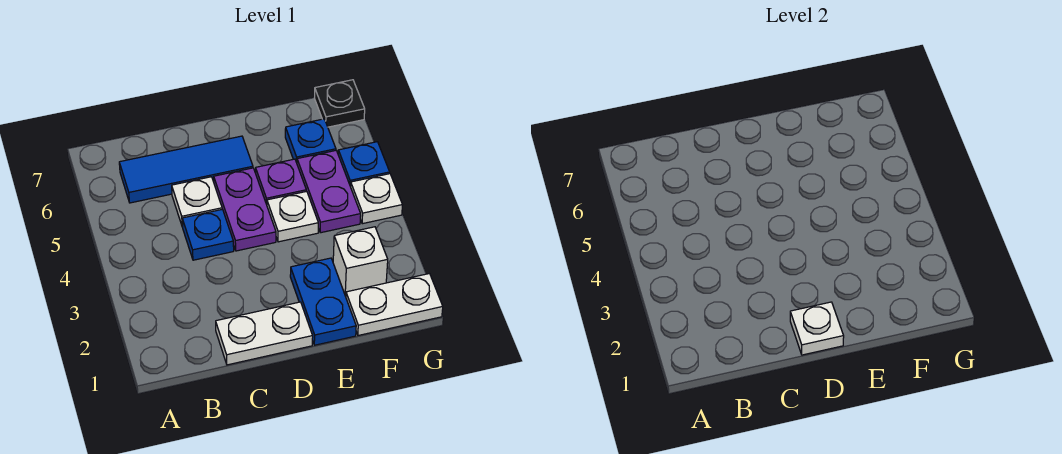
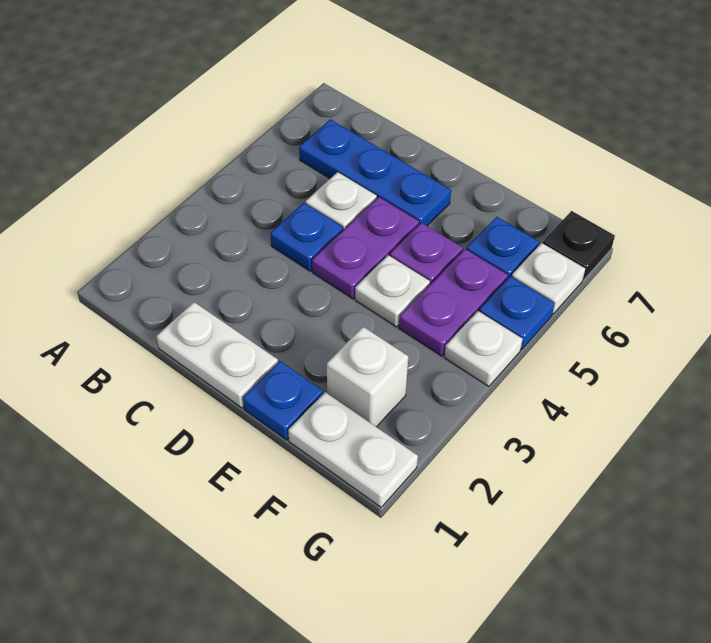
blue tile B6:D6 level 1 -> blue plate B6:D6 level 1
white plate D1 level 2 -> white plate G6 level 1
blue plate E1:E2 level 1 -> blue plate E1 level 1

